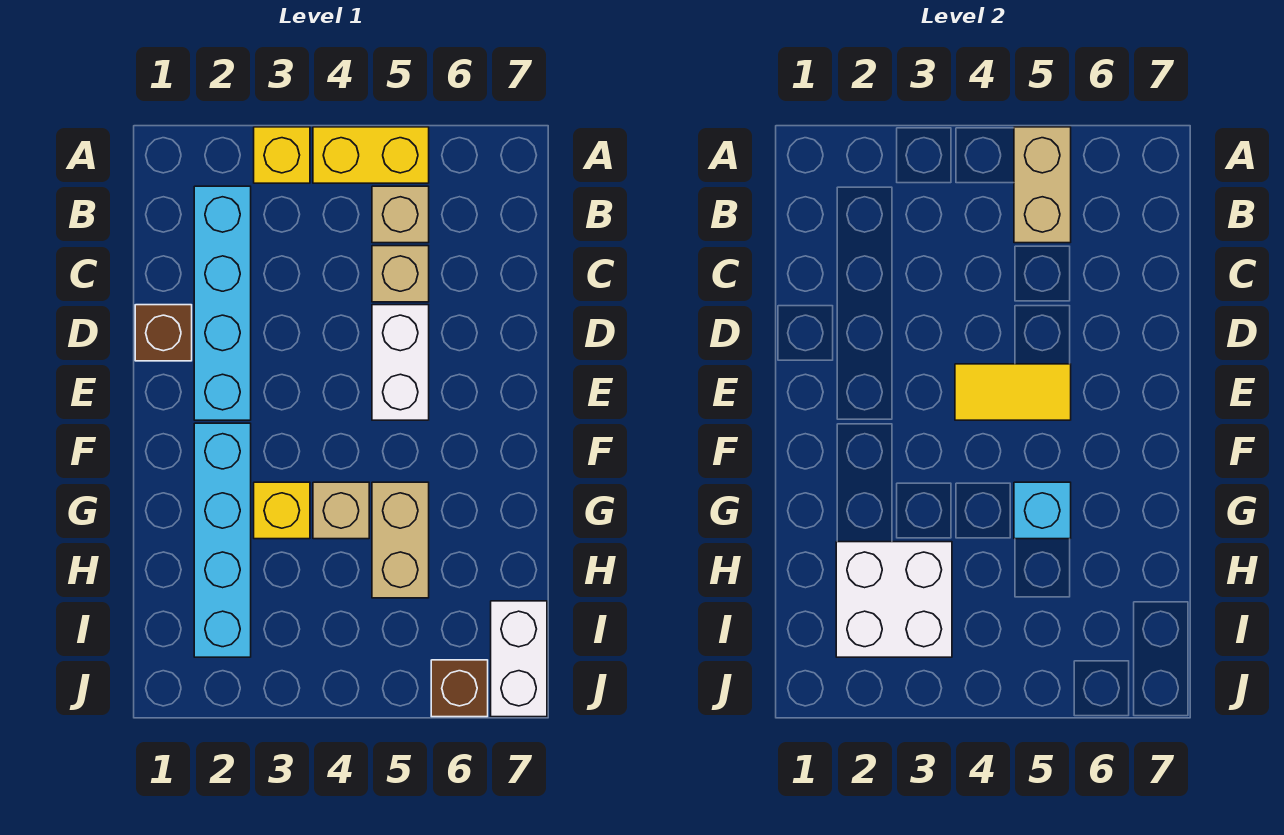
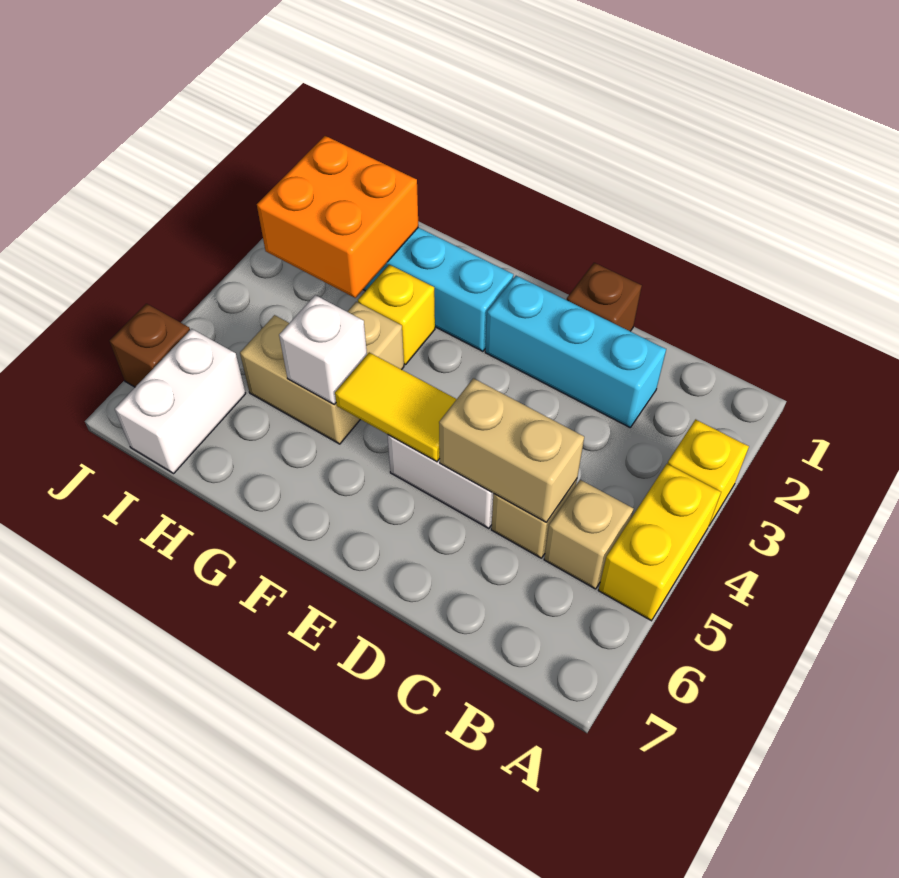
tan brick A5:B5 level 2 -> tan brick C5:D5 level 2
cyan brick B2:E2 level 1 -> cyan brick C2:E2 level 1
yellow tile E4:E5 level 2 -> yellow tile E5:F5 level 2
cyan brick G5 level 2 -> white brick G5 level 2
white brick H2:I3 level 2 -> orange brick H2:I3 level 2
white brick I7:J7 level 1 -> white brick I6:I7 level 1

